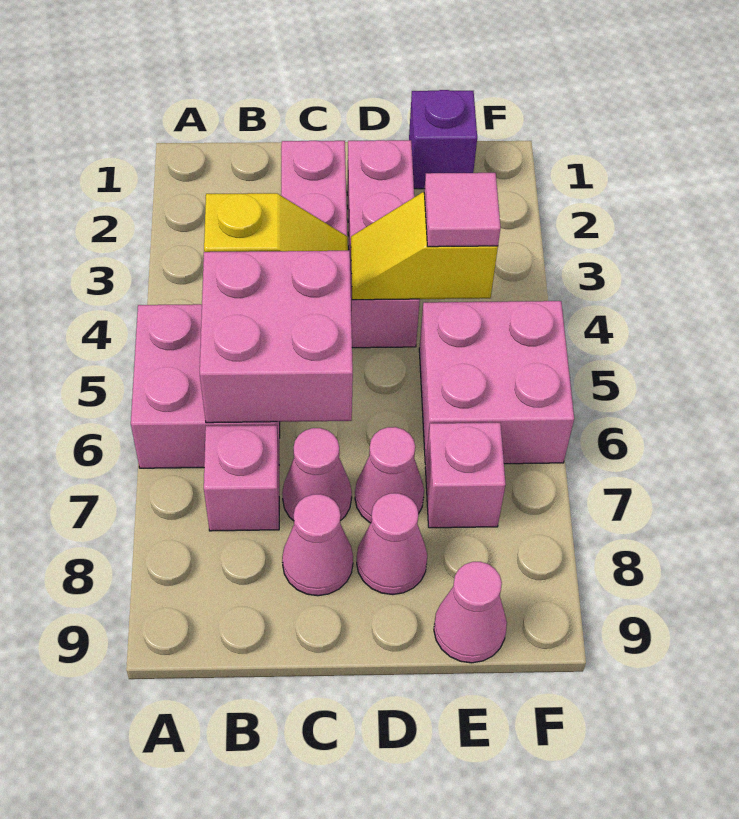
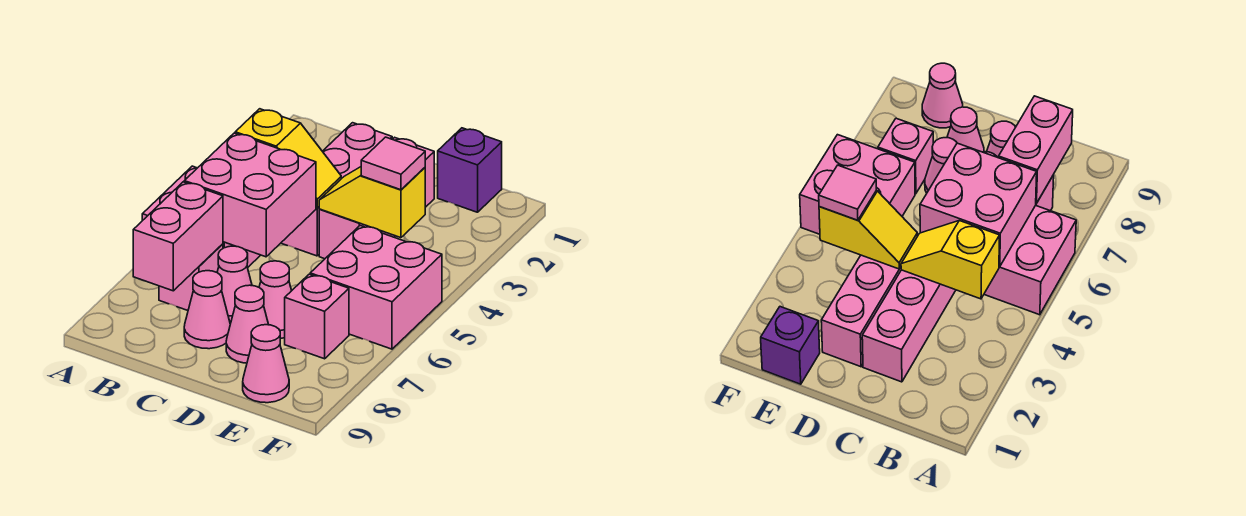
none -> pink brick B7:B8 level 2

